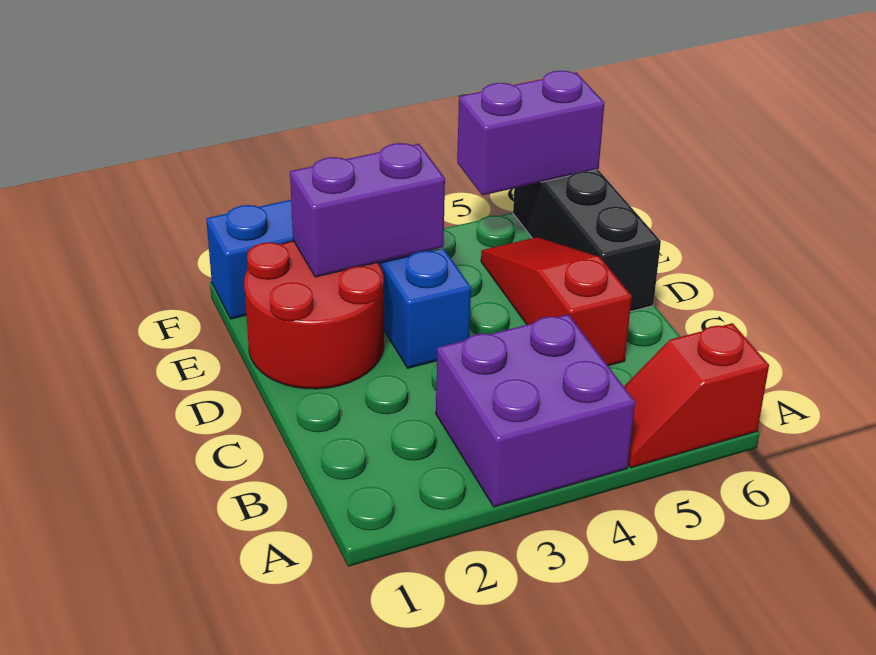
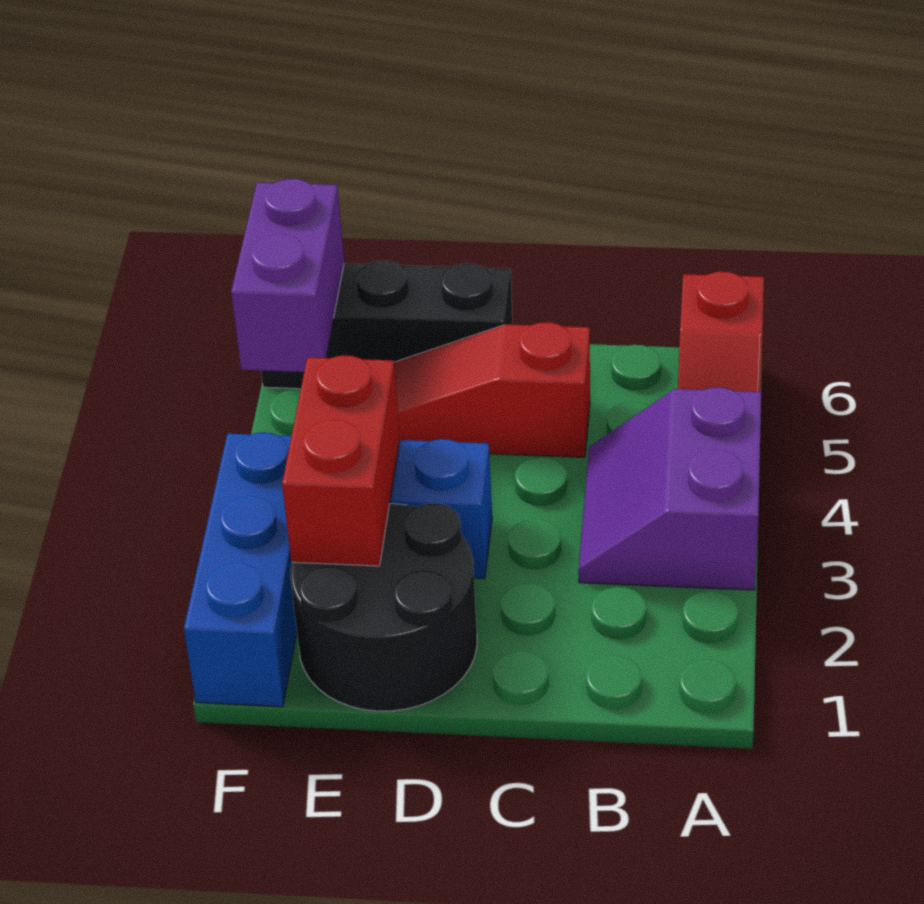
purple brick A3:B4 level 1 -> purple slope A3:B4 level 1 top A
red round brick D1:E2 level 1 -> black round brick D1:E2 level 1
purple brick E2:E3 level 2 -> red brick E2:E3 level 2

